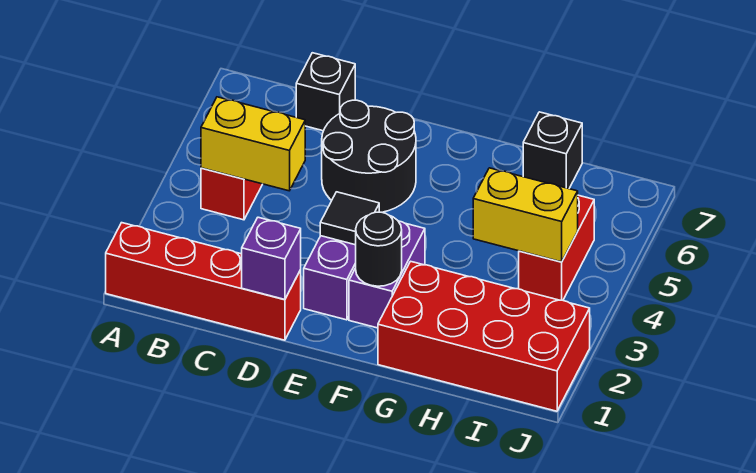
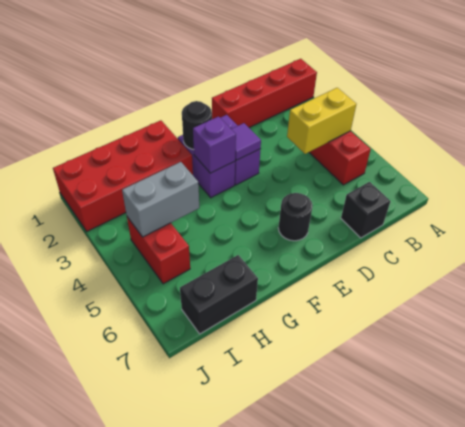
purple brick D1 level 2 -> purple brick F3 level 2
black round brick D5:E6 level 1 -> black round brick E6 level 1
black tile E3 level 2 -> purple tile E3 level 2
yellow brick H4:I4 level 2 -> grey brick H4:I4 level 2
black brick H7 level 1 -> black brick H7:I7 level 1

